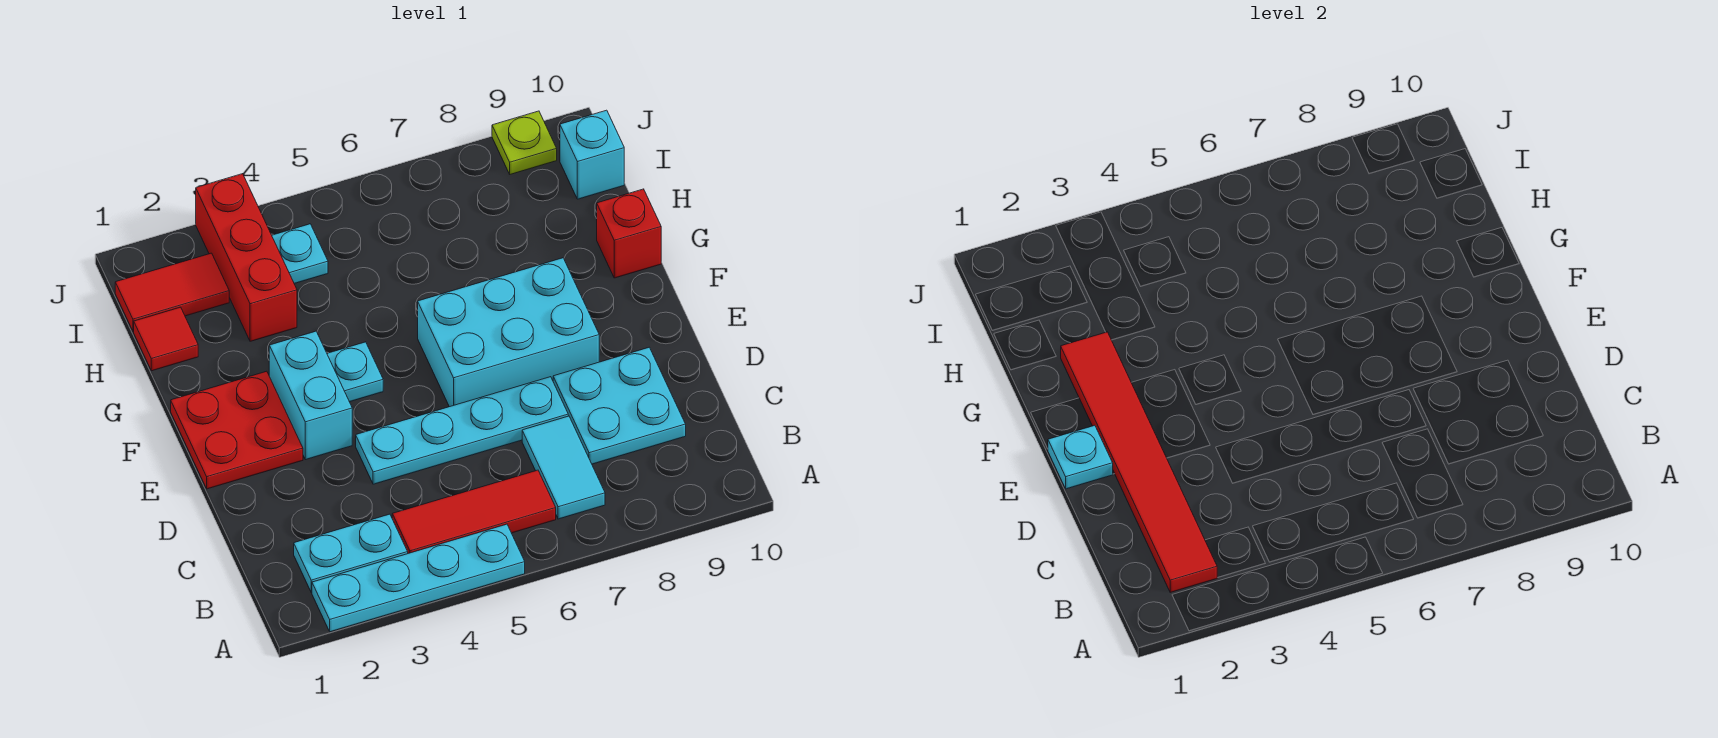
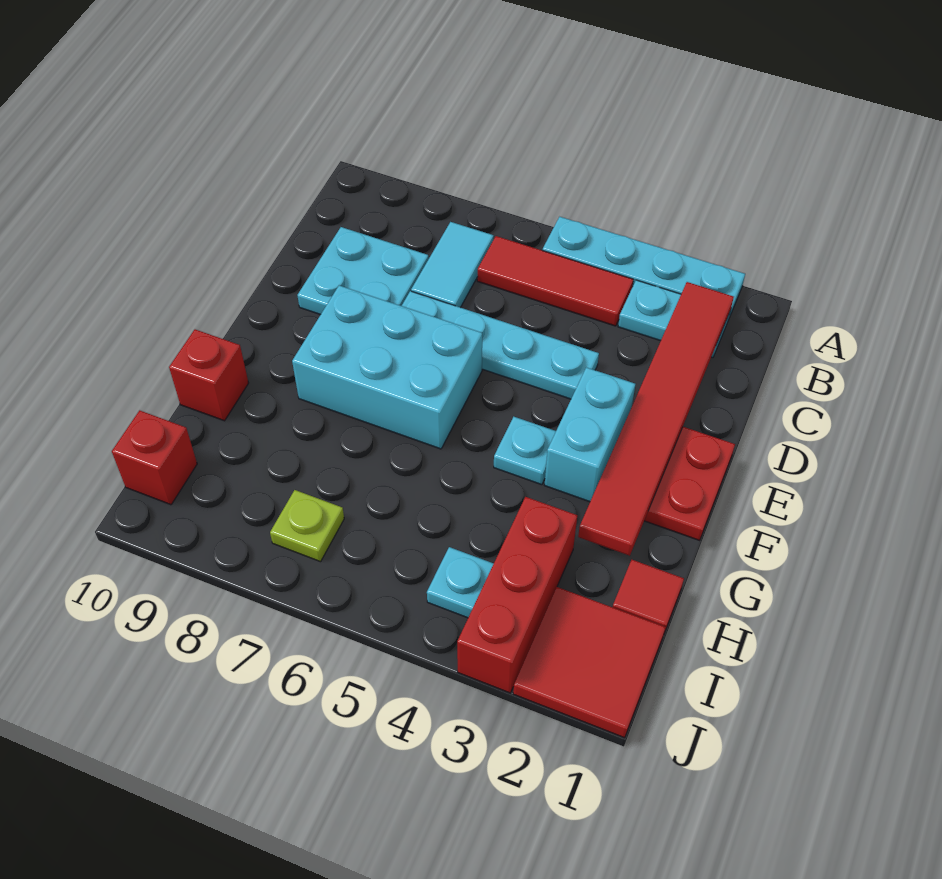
cyan plate E1 level 2 -> none
red tile I1:I2 level 1 -> red tile I1:J2 level 1
cyan brick I10 level 1 -> red brick I10 level 1
lime plate J9 level 1 -> lime plate I7 level 1

